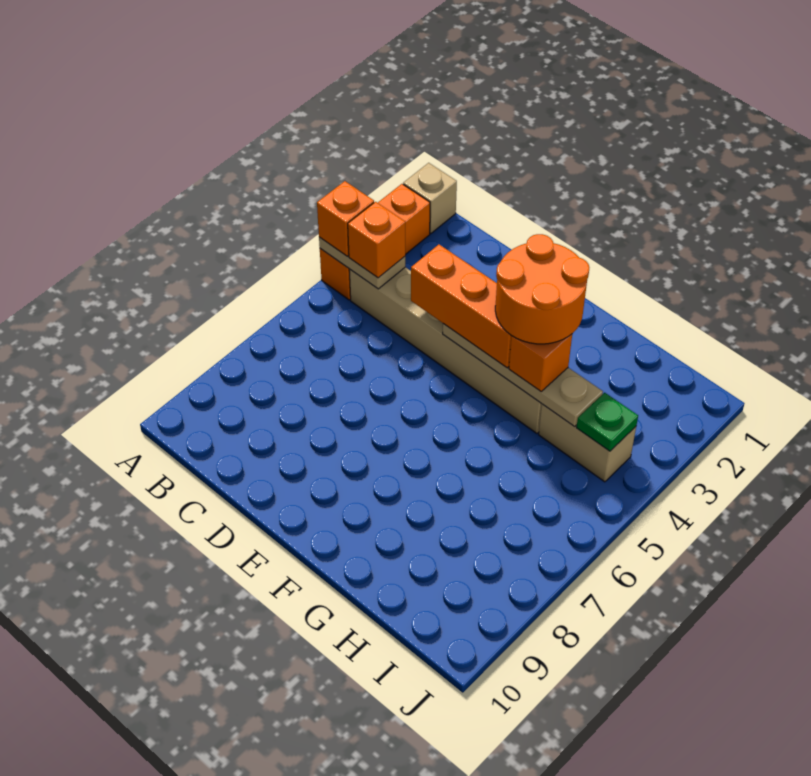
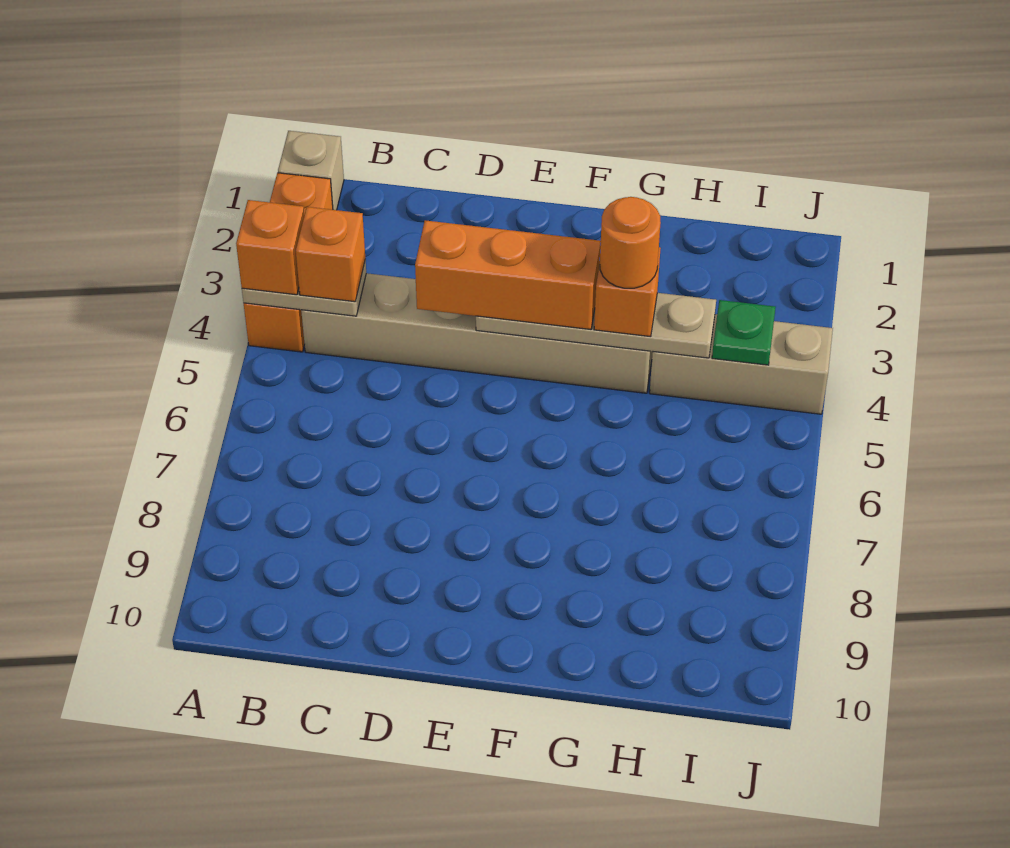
orange round brick F3:G4 level 4 -> orange round brick G4 level 4
tan brick H4:I4 level 1 -> tan brick H4:J4 level 1

